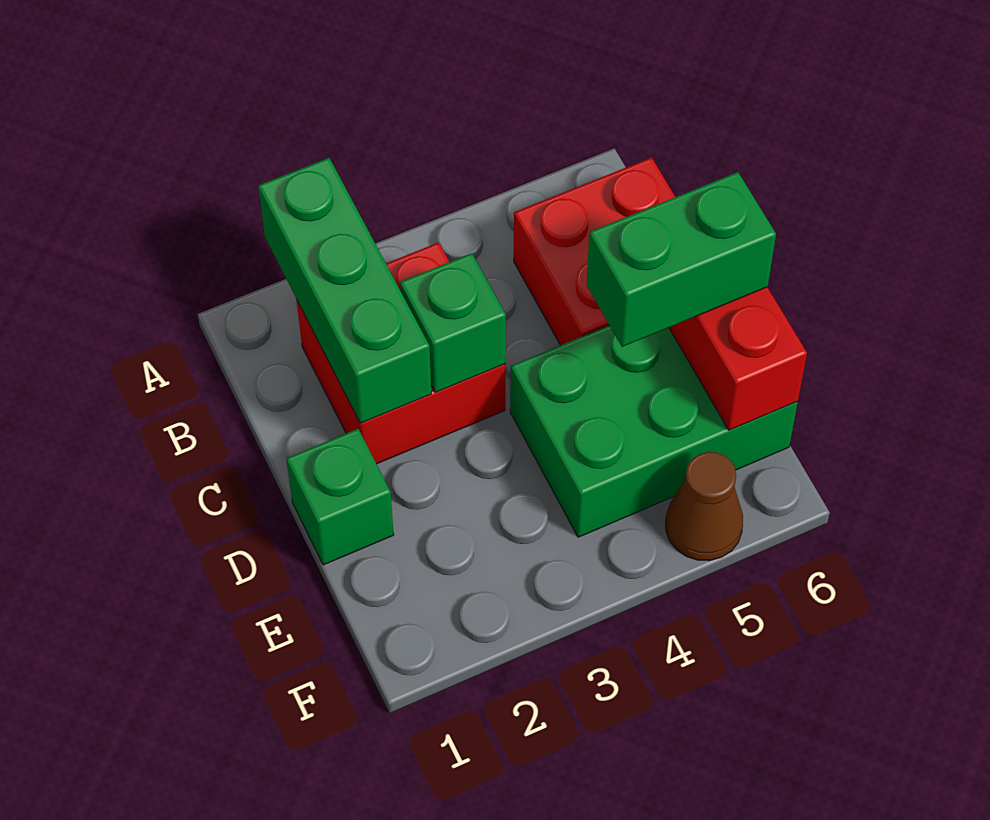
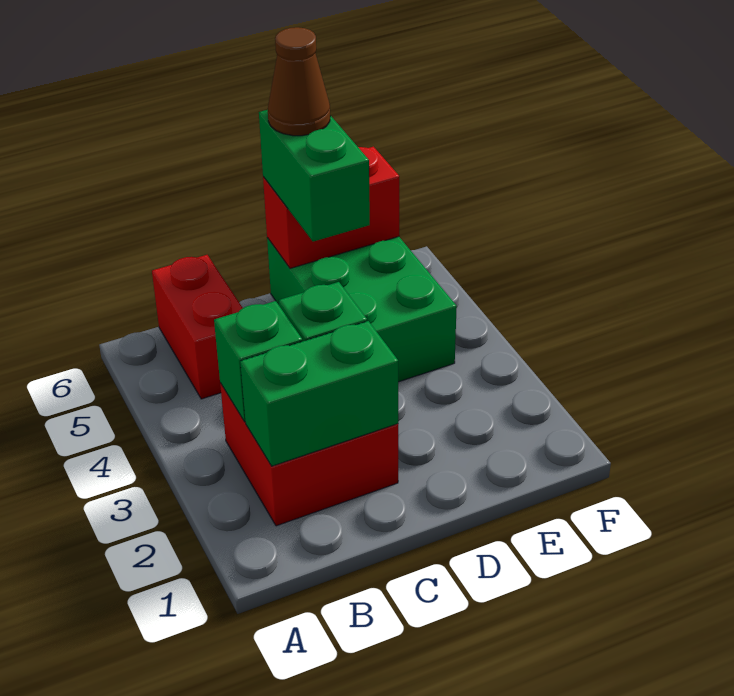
green brick A2:C2 level 2 -> green brick B2:C2 level 2
red brick B5:C6 level 1 -> red brick B5:B6 level 1
green brick D1 level 1 -> green brick B3 level 2
brown cone F5 level 1 -> brown cone D6 level 4

